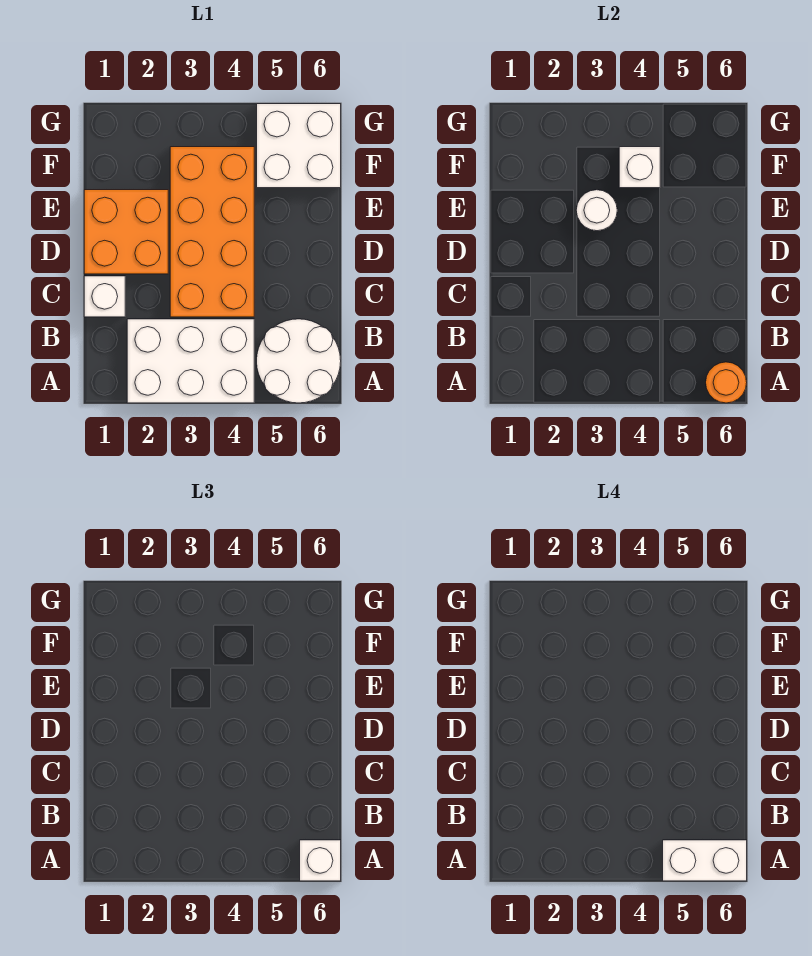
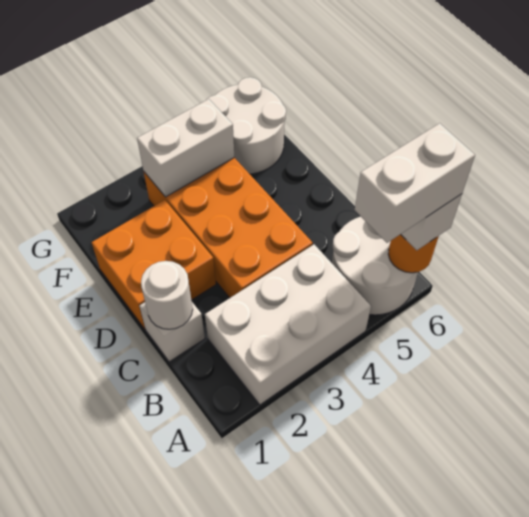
white round brick E3 level 2 -> white round brick C1 level 2
white brick F4 level 2 -> white brick F3:F4 level 2
white brick F5:G6 level 1 -> white round brick F5:G6 level 1

